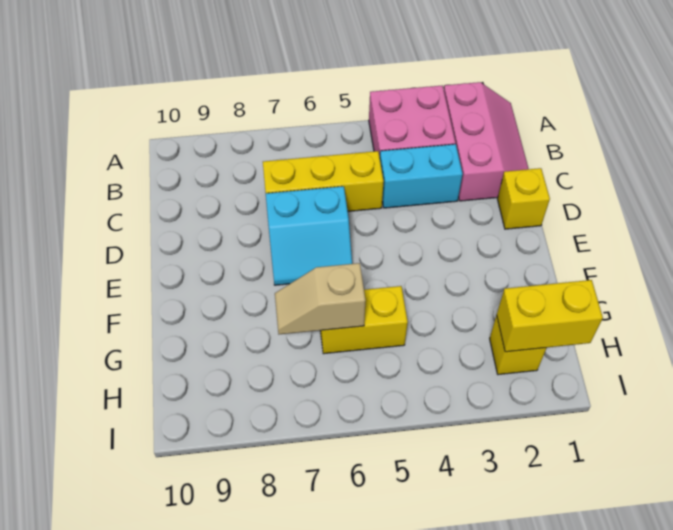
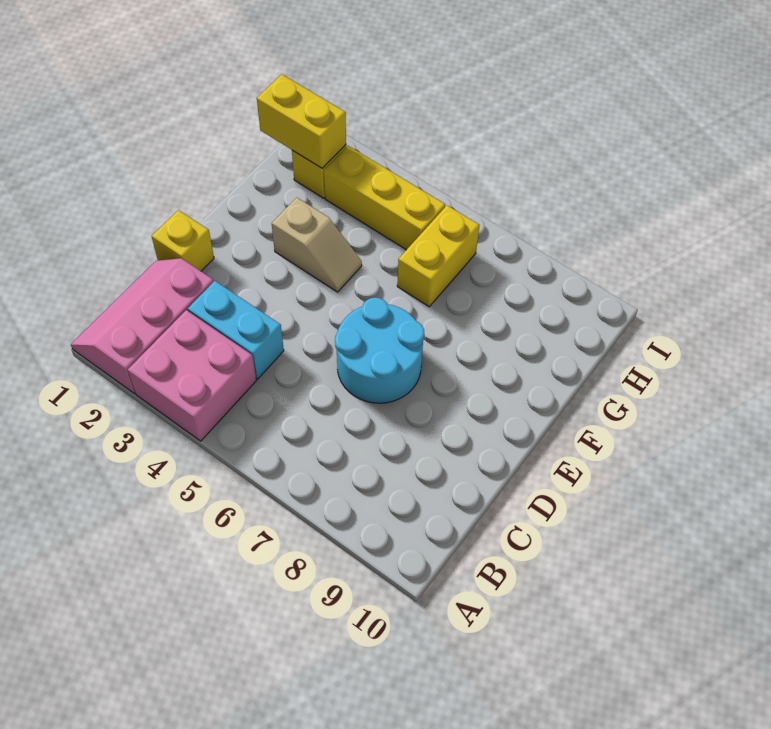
yellow brick C5:C7 level 1 -> yellow brick H3:H5 level 1
cyan slope D6:E7 level 1 top D -> cyan round brick D6:E7 level 1
yellow brick G5:G6 level 1 -> yellow brick G6:H6 level 1
tan slope G6:G7 level 2 top 6 -> tan slope F3:F4 level 1 top 3

